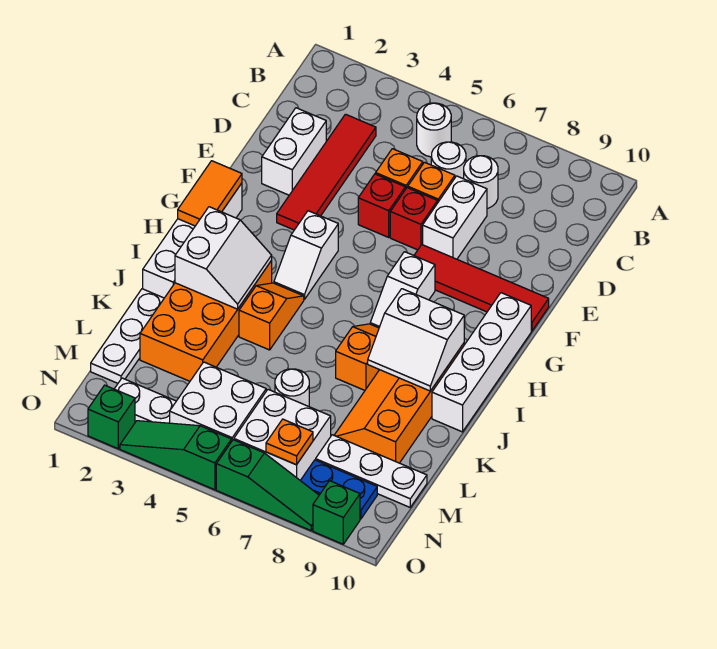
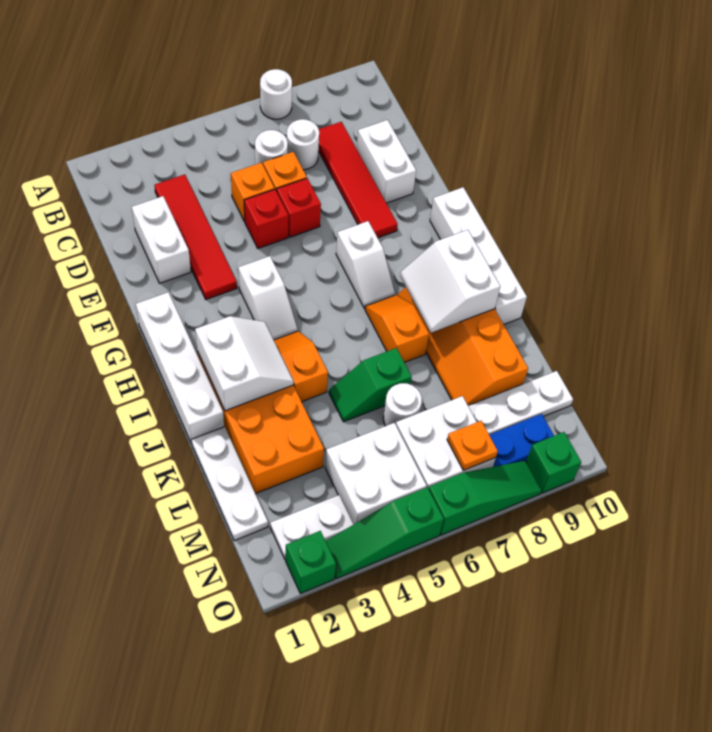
white round brick B5 level 1 -> white round brick A7 level 1
white brick D7:E7 level 1 -> white brick D9:E9 level 1
red tile F7:F10 level 1 -> red tile C8:F8 level 1
orange tile G1:H1 level 2 -> none
white slope I8:J9 level 2 top I -> white slope I8:J9 level 2 top 9
none -> green slope K5:K6 level 1 top 6

